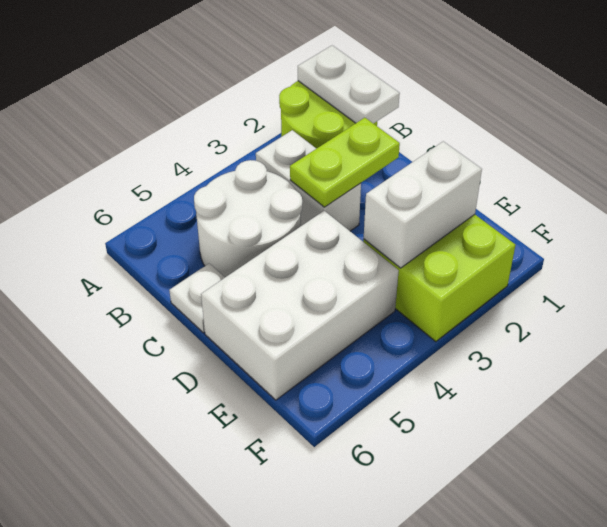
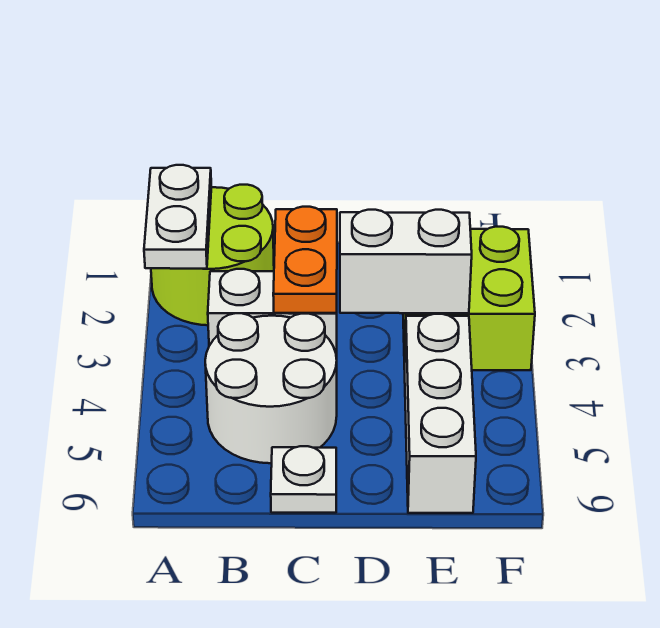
white plate A1:B1 level 2 -> white plate A1:A2 level 2
lime plate C2:C3 level 2 -> orange plate C2:C3 level 2
white brick D4:E6 level 1 -> white brick E4:E6 level 1
white brick E2:E3 level 2 -> white brick D3:E3 level 2

